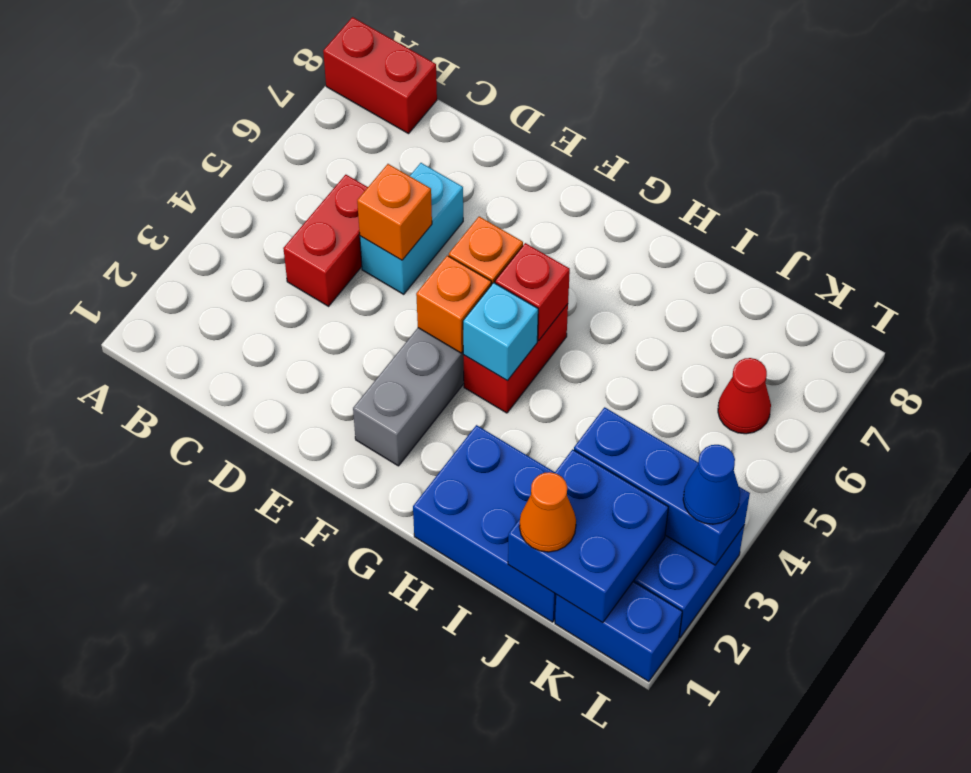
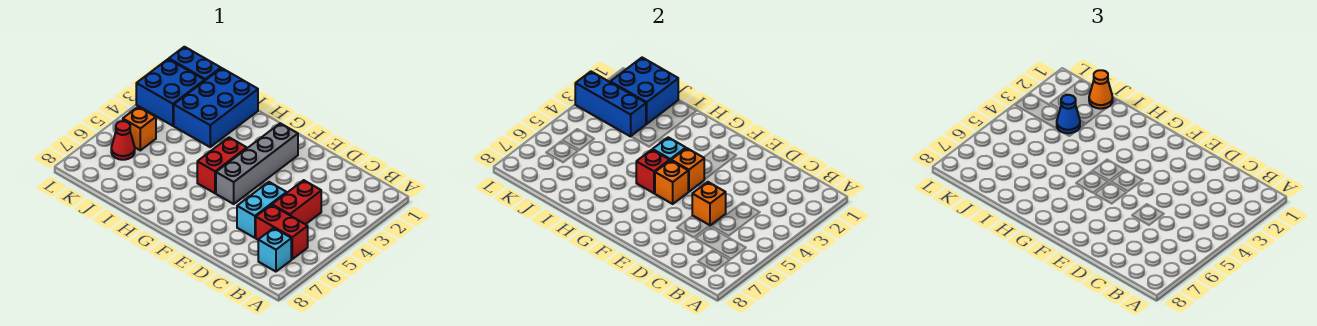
red brick A8:B8 level 1 -> red brick B6:C6 level 1
none -> cyan brick B7 level 1
blue brick H1:J2 level 1 -> blue brick I1:J3 level 1
none -> orange brick K5 level 1
blue cone L3 level 3 -> blue cone J3 level 3

